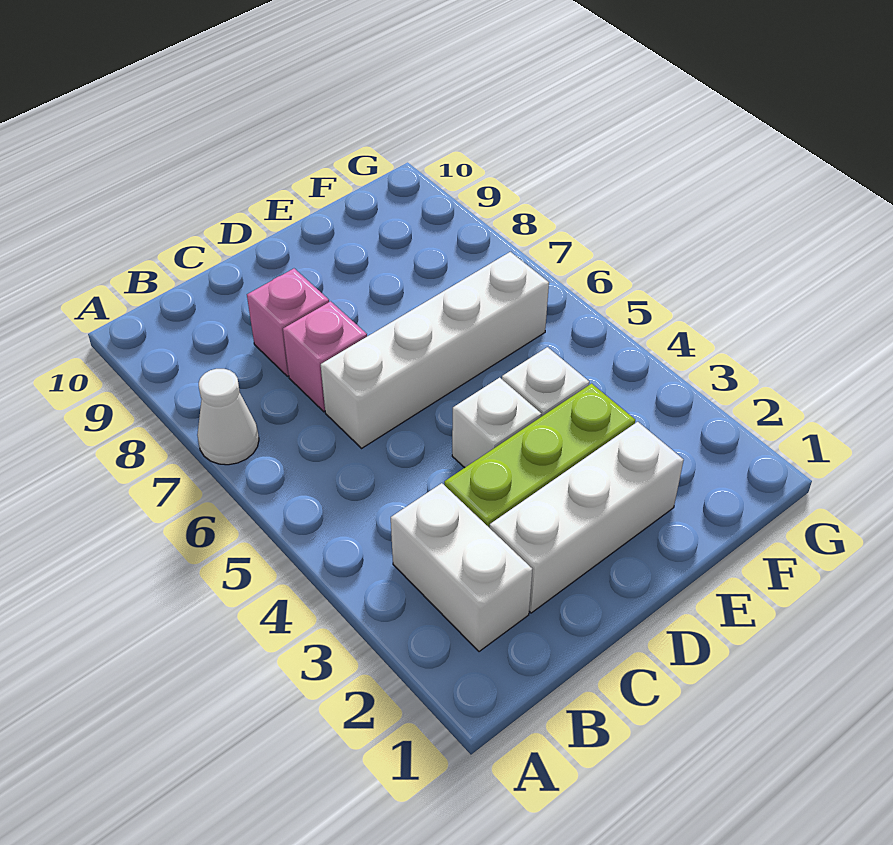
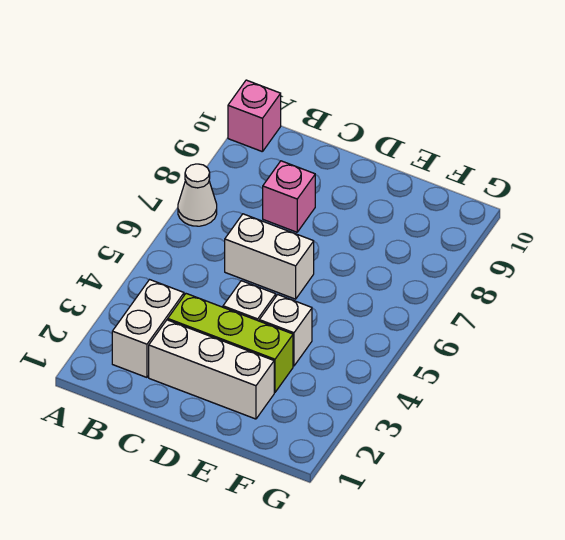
white brick C6:F6 level 1 -> white brick C6:D6 level 1
pink brick C7 level 1 -> pink brick A10 level 1

